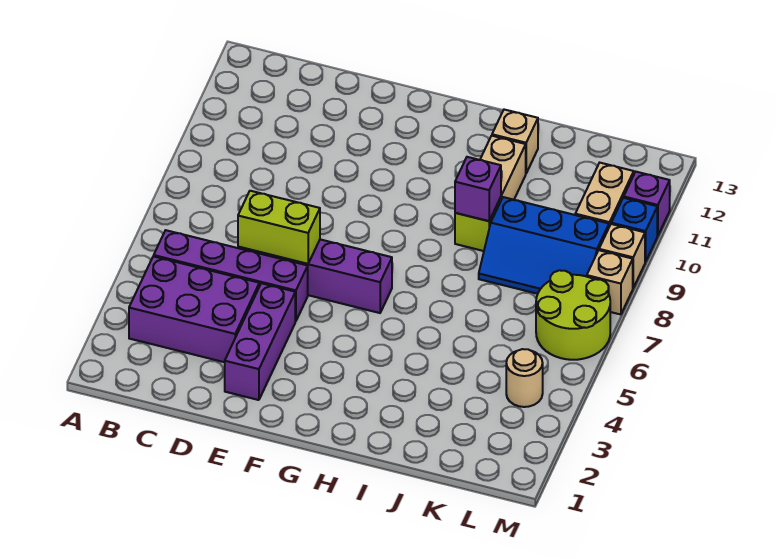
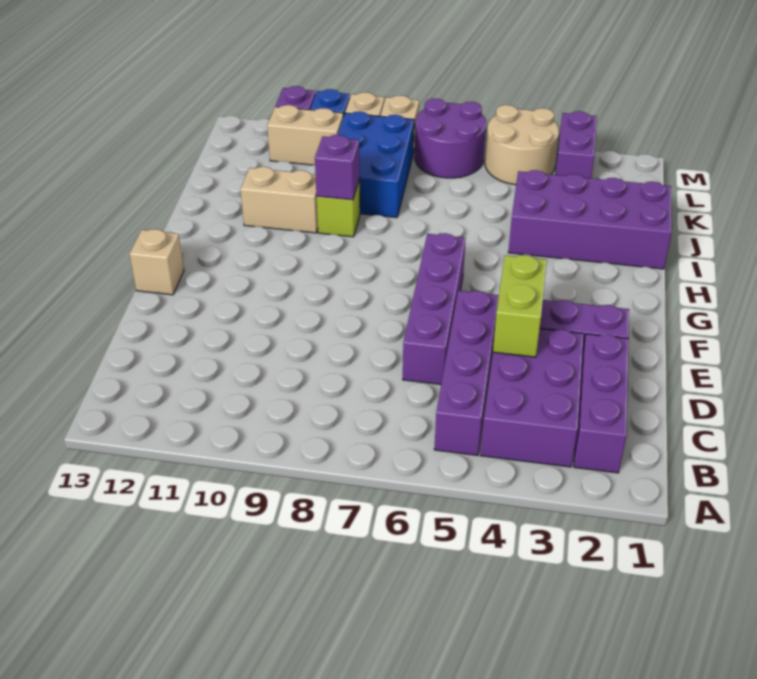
none -> purple brick B2:D2 level 1
lime brick D6:E6 level 2 -> lime brick D4:E4 level 2
none -> purple brick I1:J4 level 1
tan brick I12 level 1 -> tan brick F13 level 1
blue slope J8:L9 level 1 top 9 -> blue brick J8:L9 level 1
none -> purple brick L3:M3 level 1
tan round brick L4 level 1 -> tan round brick L4:M5 level 1
lime round brick L6:M7 level 1 -> purple round brick L6:M7 level 1

